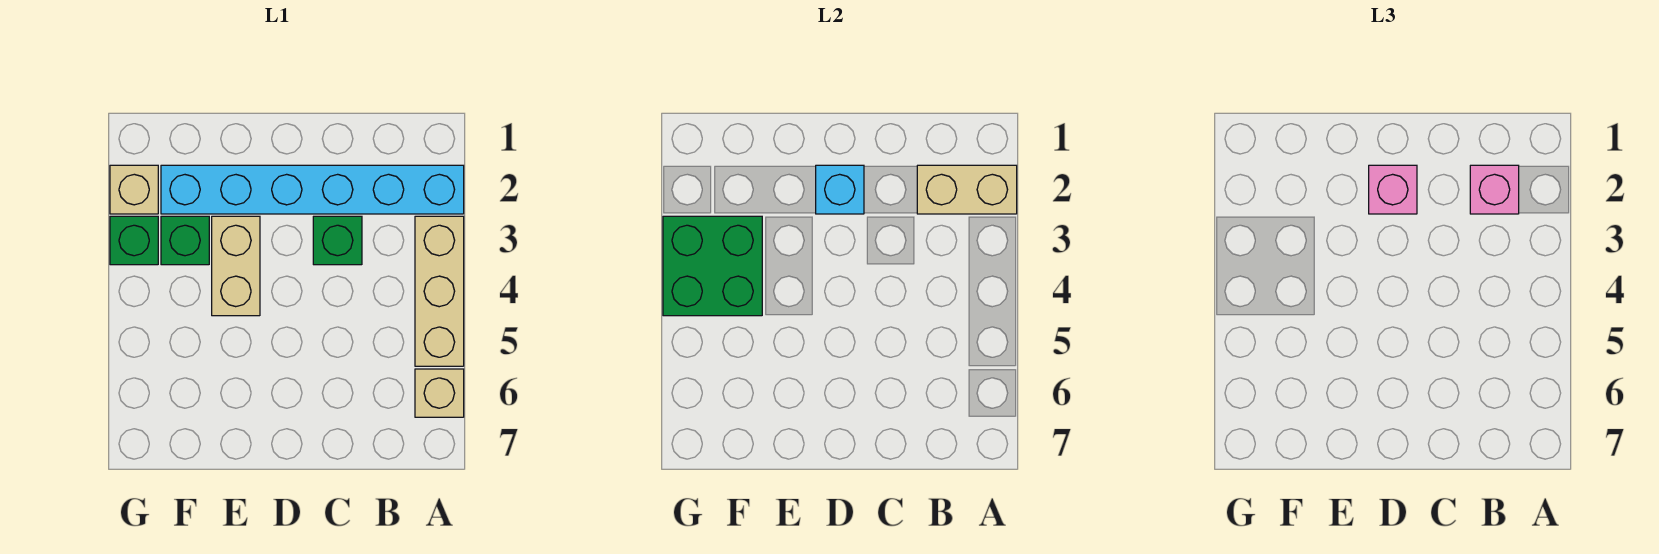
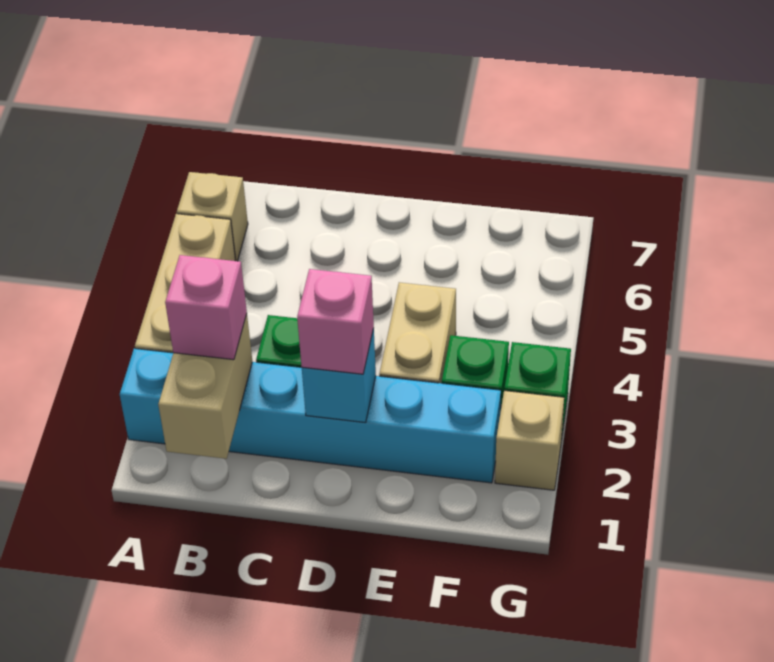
tan brick A2:B2 level 2 -> tan brick B1:B2 level 2
green brick F3:G4 level 2 -> none

